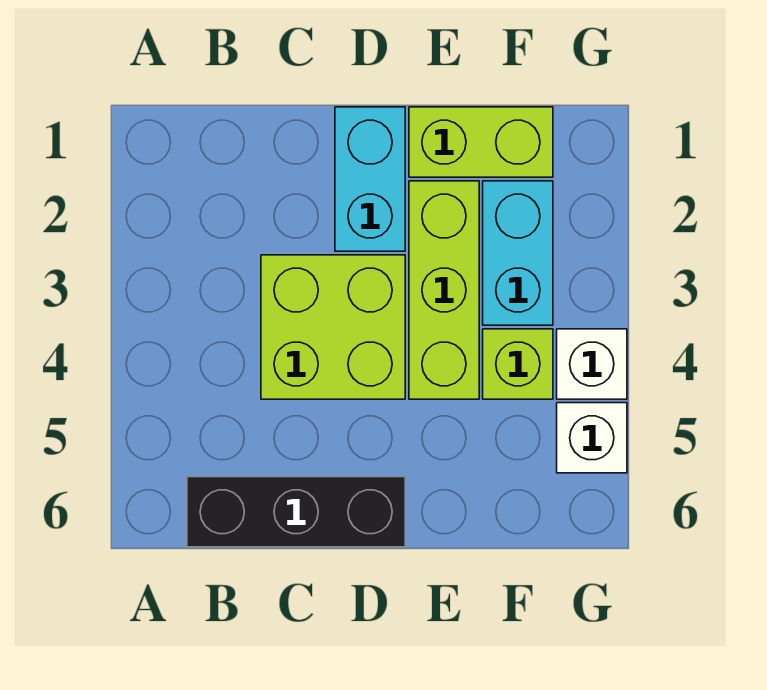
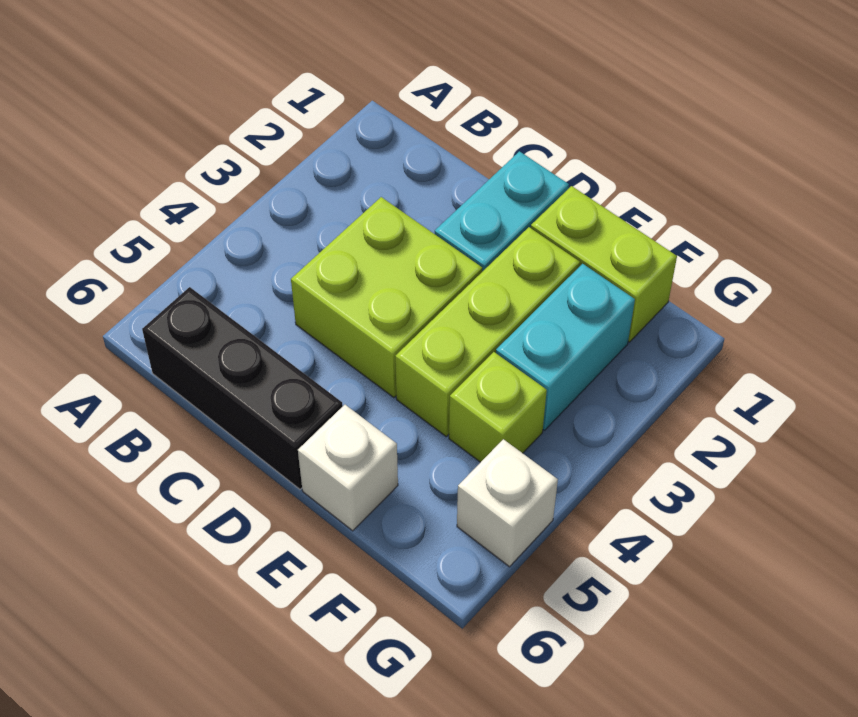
white brick G4 level 1 -> white brick E6 level 1

